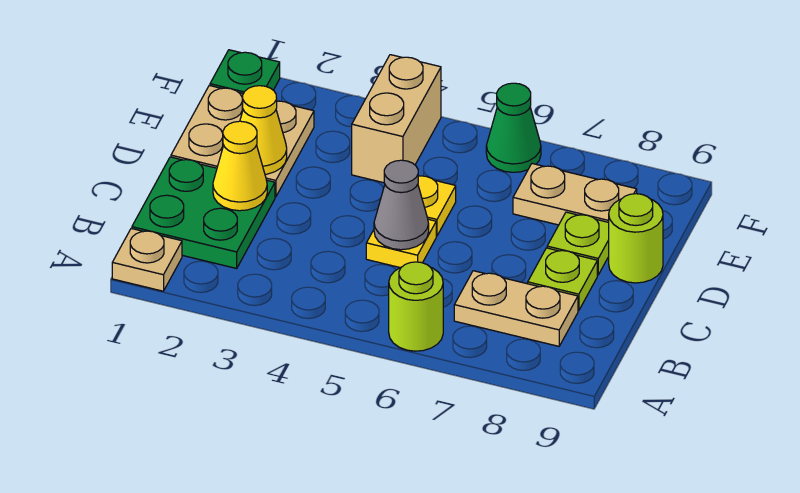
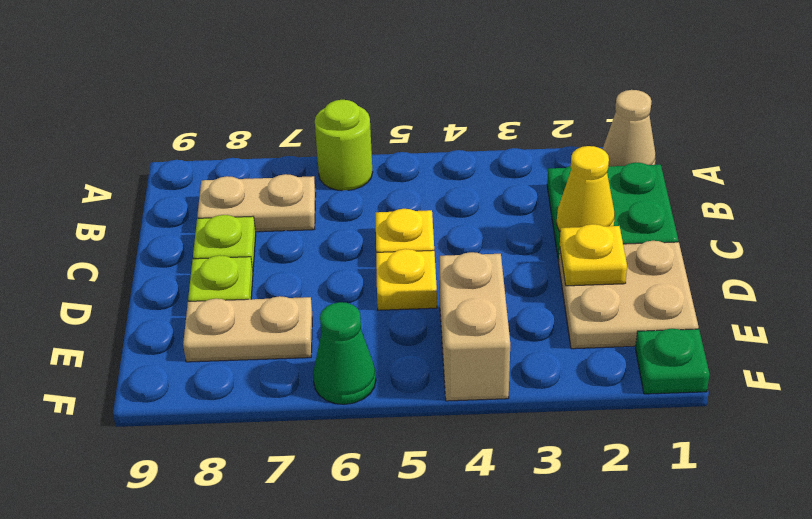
tan plate A1 level 1 -> tan cone A1 level 1
grey cone C5 level 2 -> none
yellow cone D2 level 2 -> yellow plate D2 level 2
lime round brick D9 level 1 -> none

